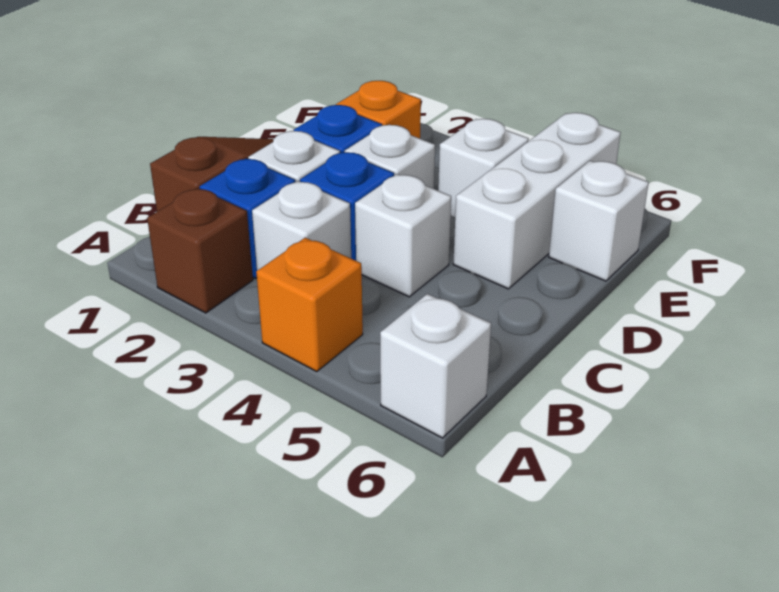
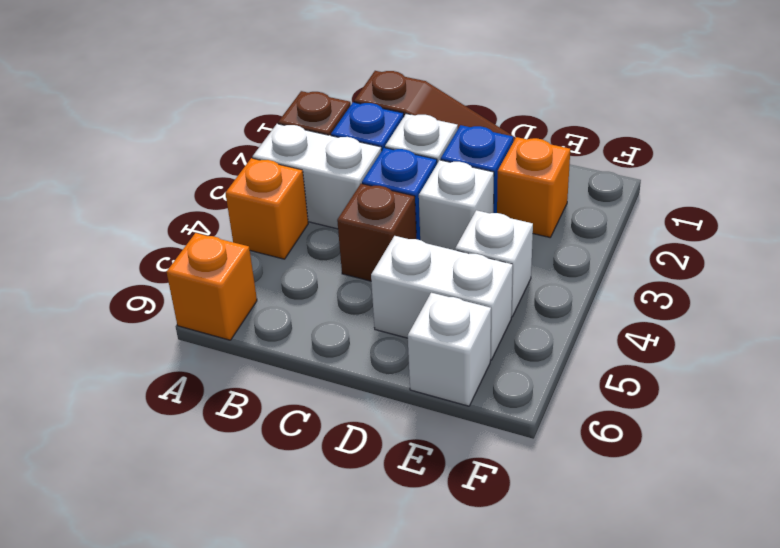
white brick A6 level 1 -> orange brick A6 level 1
white brick B3 level 1 -> white brick A3:B3 level 1
white brick C4 level 1 -> brown brick C4 level 1
white brick D5:F5 level 1 -> white brick D5:E5 level 1

